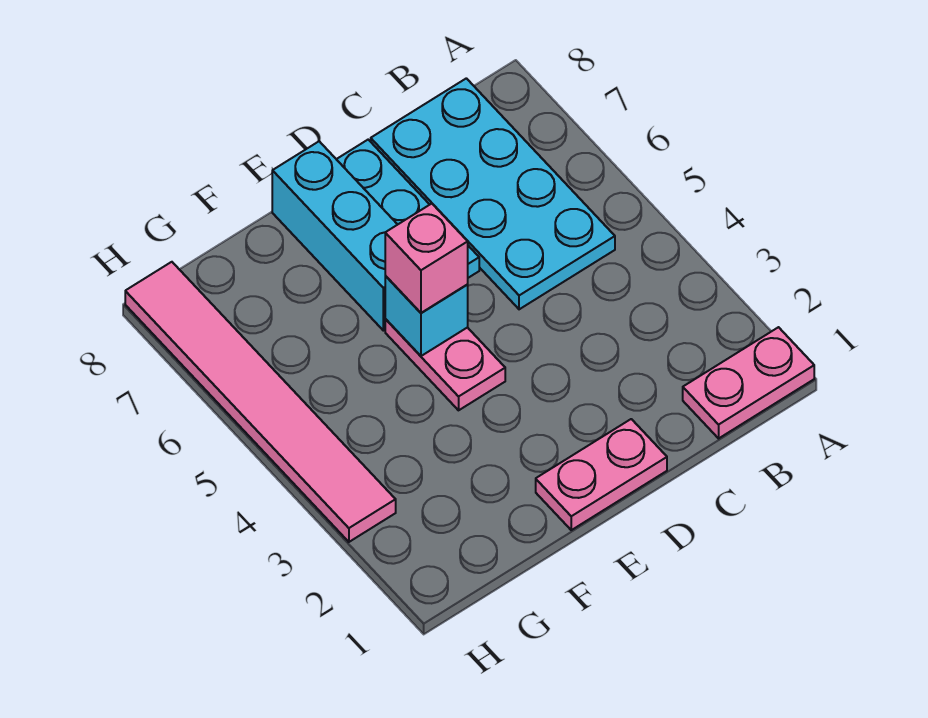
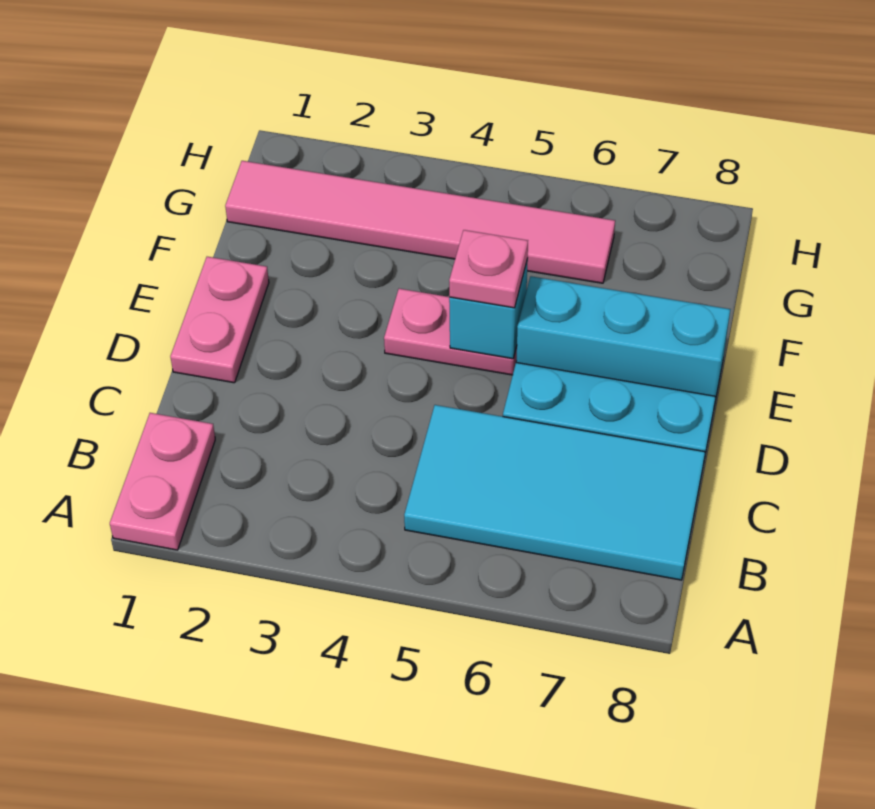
cyan plate B5:C8 level 1 -> cyan tile B5:C8 level 1
pink brick E5 level 3 -> pink plate E5 level 3
pink tile H3:H8 level 1 -> pink tile G1:G6 level 1

